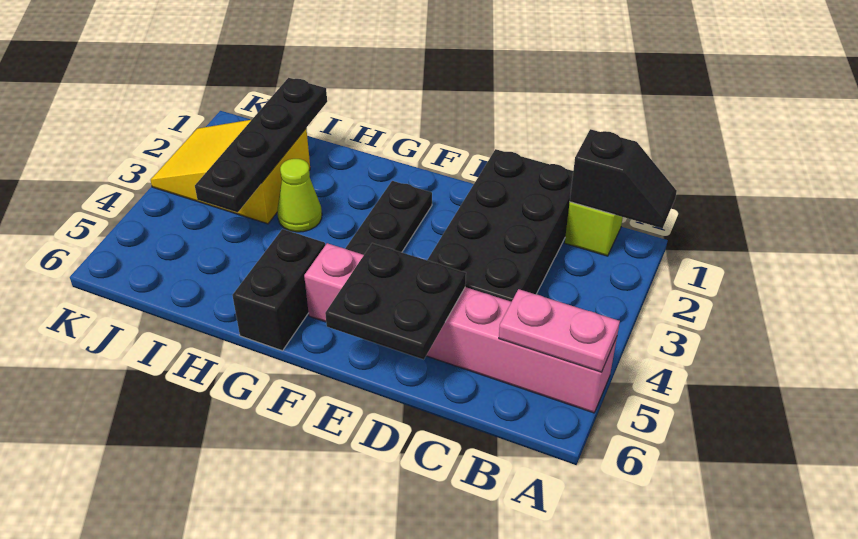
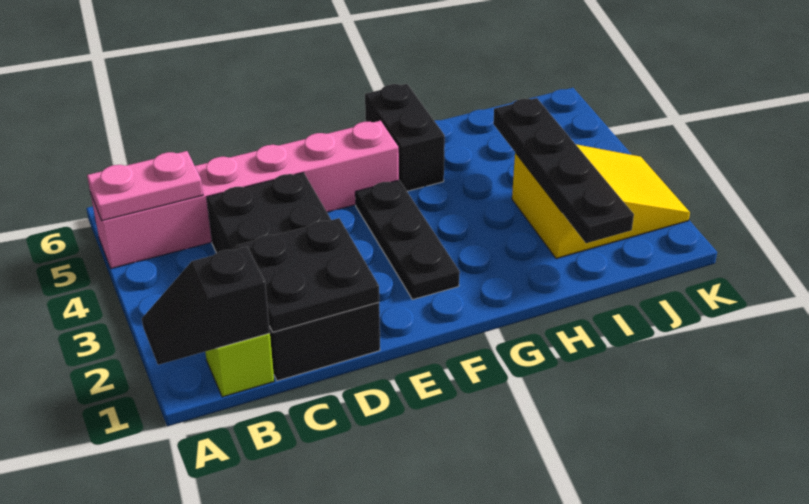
black plate D5:E6 level 2 -> black plate C1:D2 level 2
lime cone H3 level 1 -> none

